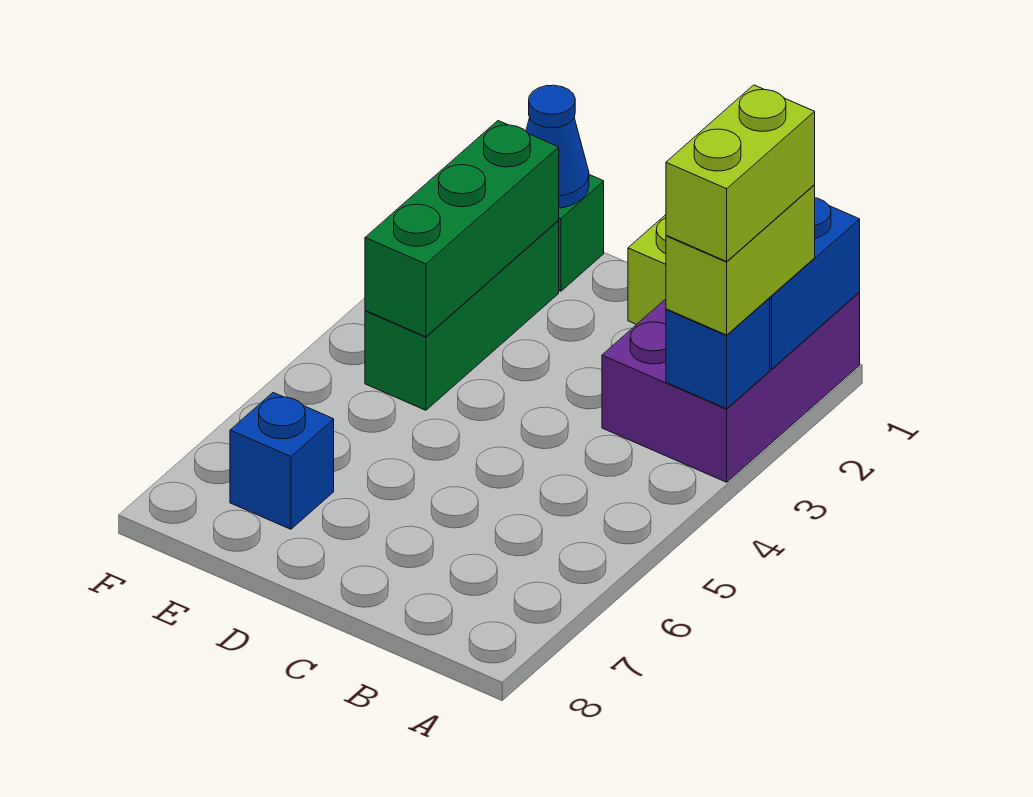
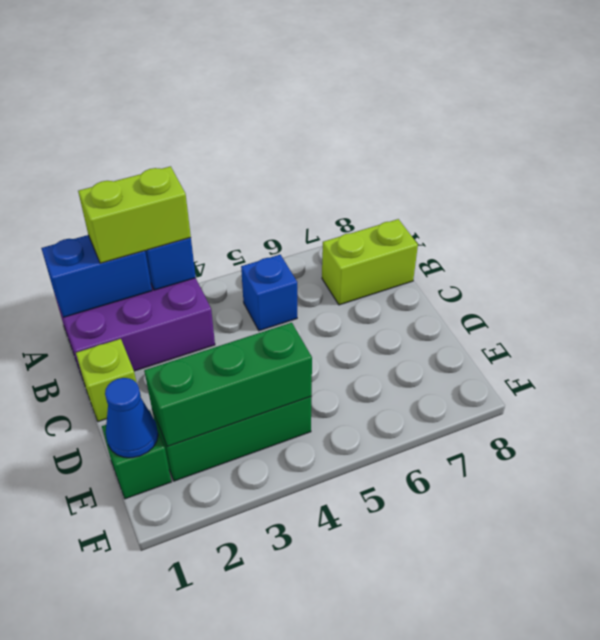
lime brick A2:A3 level 4 -> lime brick B7:B8 level 1
blue brick E7 level 1 -> blue brick B5 level 1

